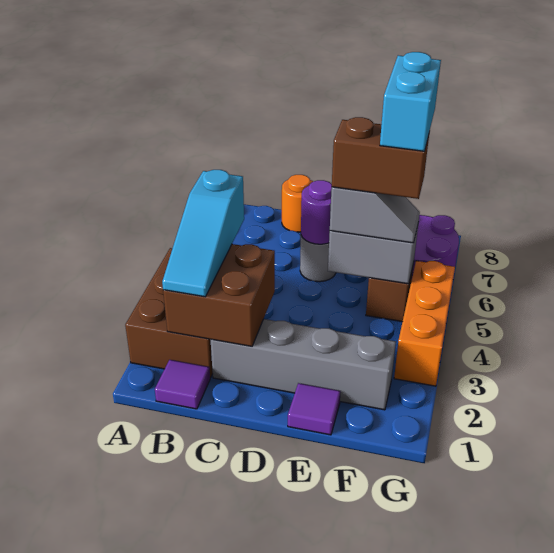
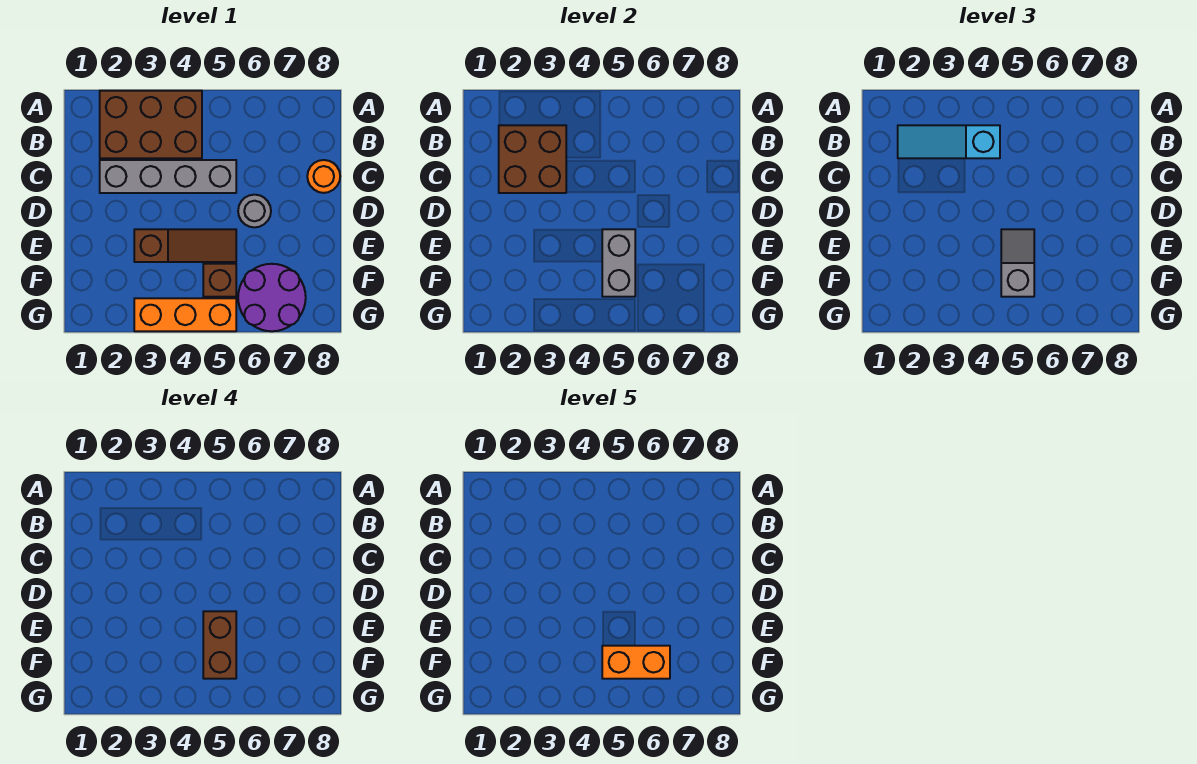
purple tile B1 level 1 -> none
grey brick C2:F2 level 1 -> grey brick C2:C5 level 1
purple round brick D6 level 2 -> none
purple tile E1 level 1 -> none
none -> brown slope E3:E5 level 1 top 3
grey slope E5:F5 level 3 top E -> grey slope E5:F5 level 3 top F
cyan brick F5:F6 level 5 -> orange brick F5:F6 level 5

